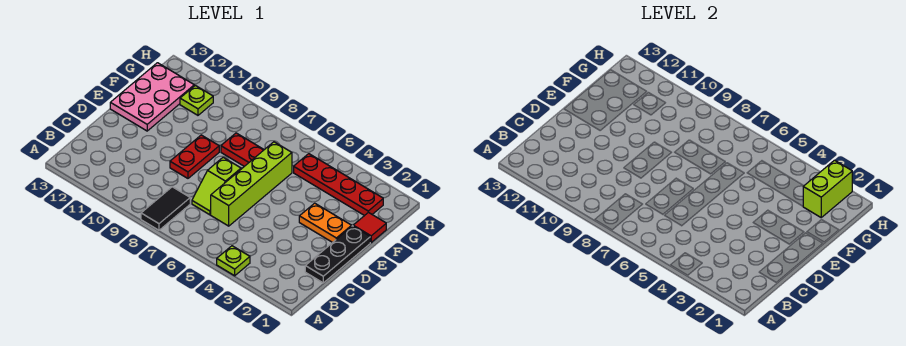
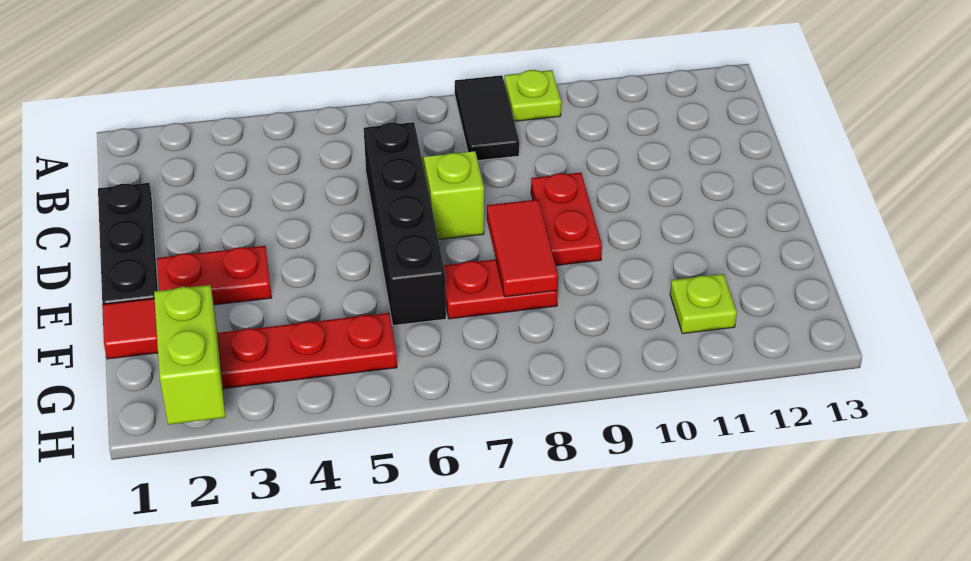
lime plate A4 level 1 -> lime plate A9 level 1
lime brick C6:F6 level 1 -> black brick C6:F6 level 1
orange plate E2:E3 level 1 -> red plate E2:E3 level 1
none -> red tile E8:F8 level 2
pink plate E12:G13 level 1 -> none

